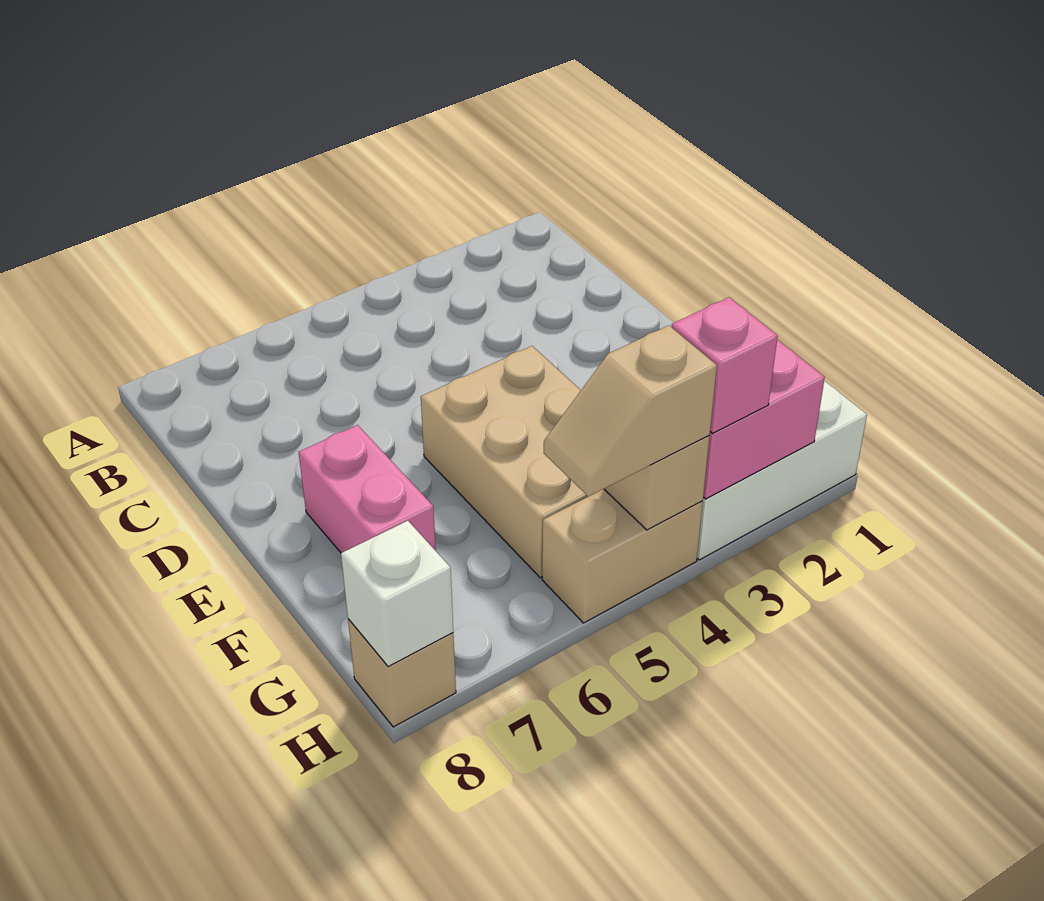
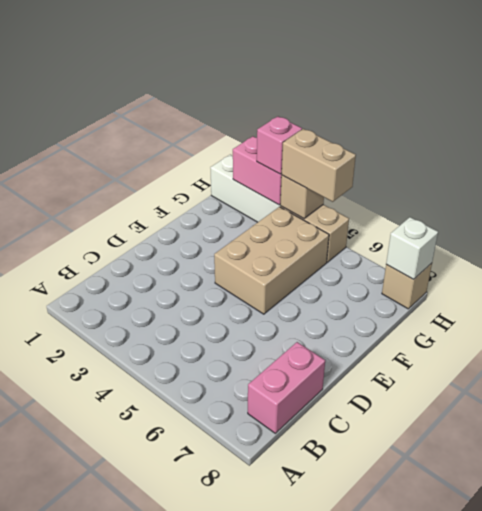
pink brick E7:F7 level 1 -> pink brick B8:C8 level 1
tan slope H4:H5 level 3 top 4 -> tan brick H4:H5 level 3

